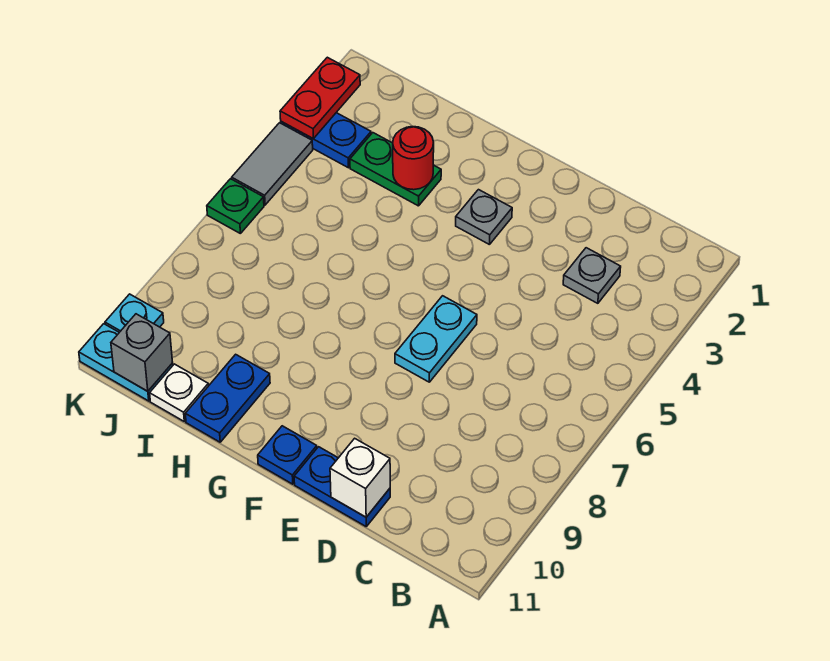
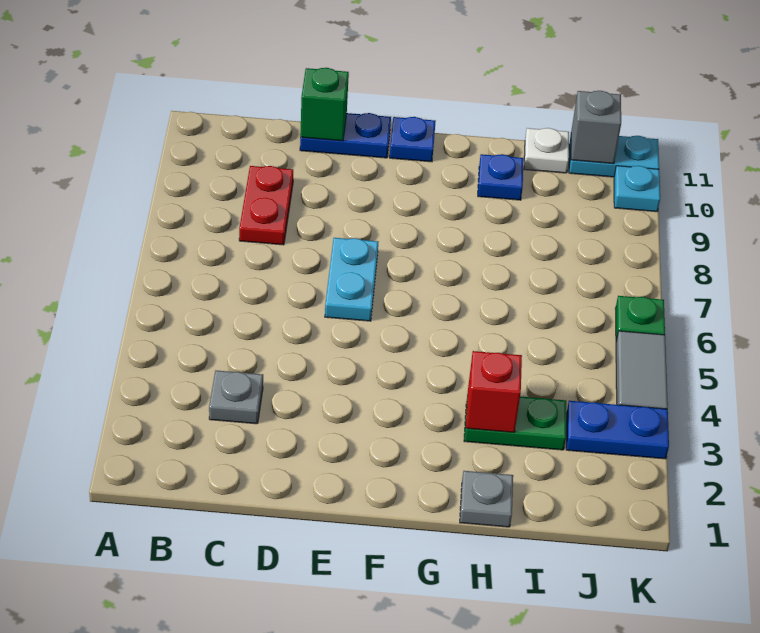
white brick D11 level 2 -> green brick D11 level 2
grey plate F3 level 1 -> grey plate H1 level 1
red round brick H3 level 2 -> red brick H3 level 2
blue plate H10:H11 level 1 -> blue plate H10 level 1
red plate K2:K3 level 2 -> red plate C8:C9 level 1

